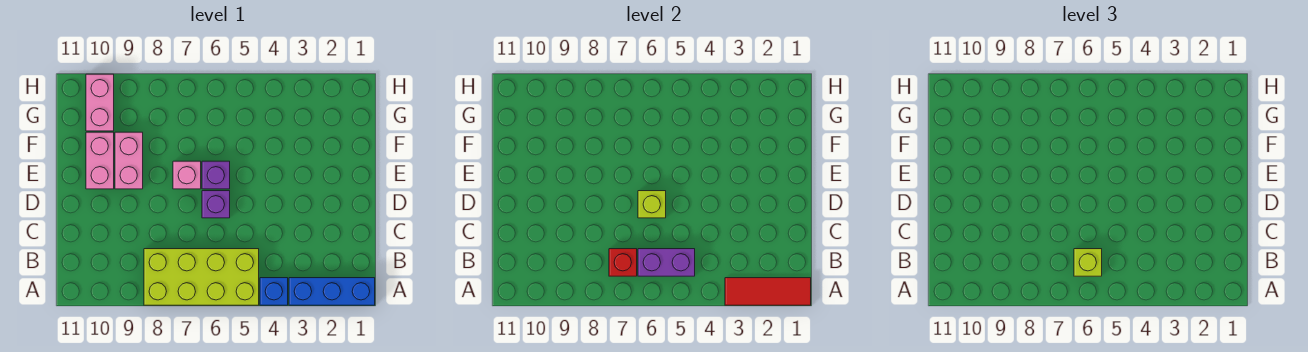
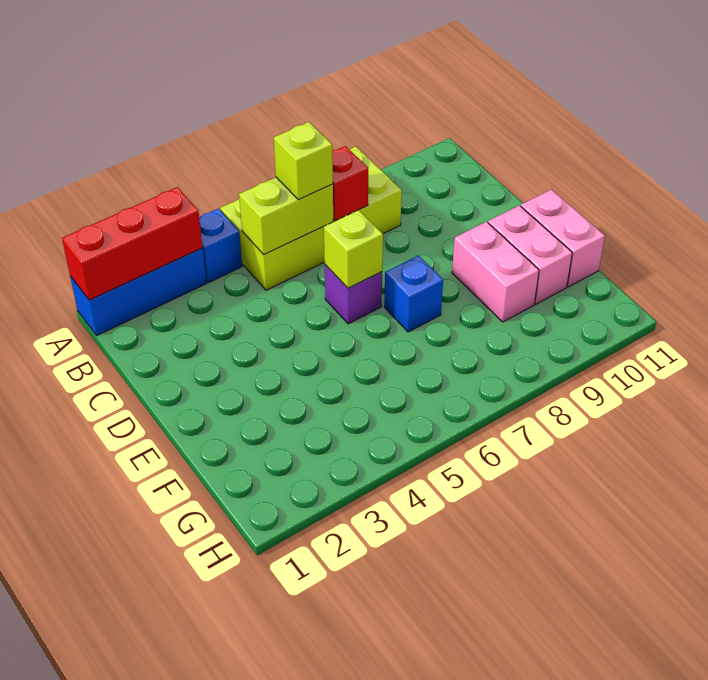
red tile A1:A3 level 2 -> red brick A1:A3 level 2
purple brick B5:B6 level 2 -> lime brick B5:B6 level 2
purple brick E6 level 1 -> none
pink brick E7 level 1 -> blue brick E7 level 1
pink brick G10:H10 level 1 -> pink brick E11:F11 level 1

